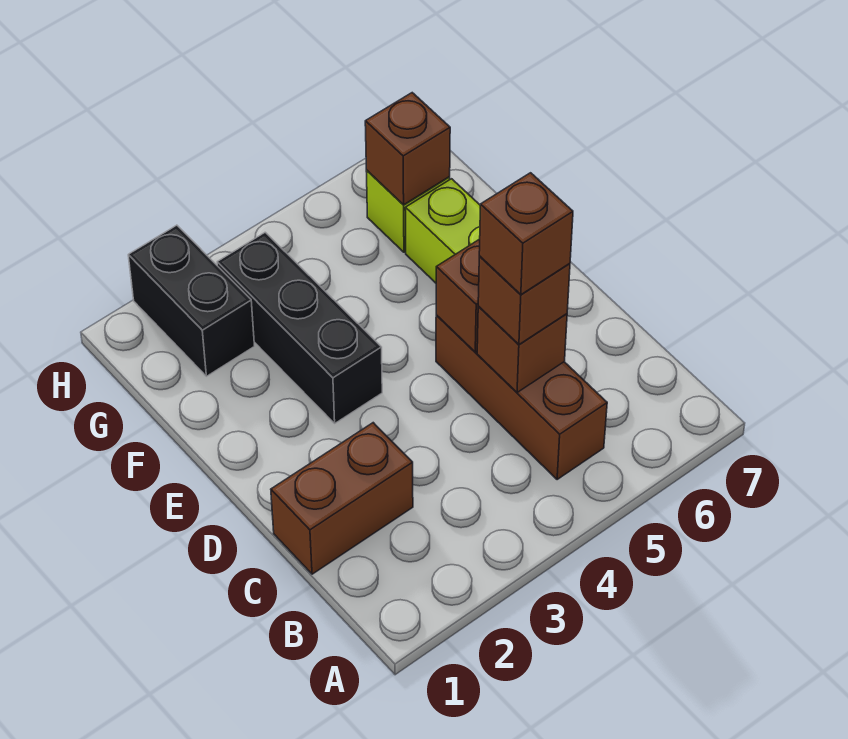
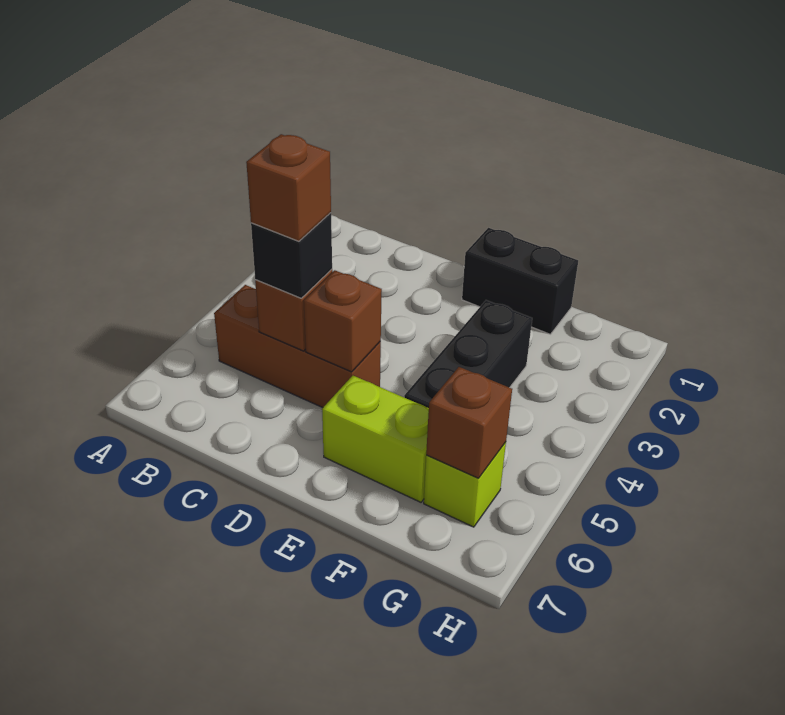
brown brick C1:C2 level 1 -> none
brown brick C5 level 3 -> black brick C5 level 3
black brick E3:G3 level 1 -> black brick F3:F5 level 1
black brick G2:H2 level 1 -> black brick E1:F1 level 1

